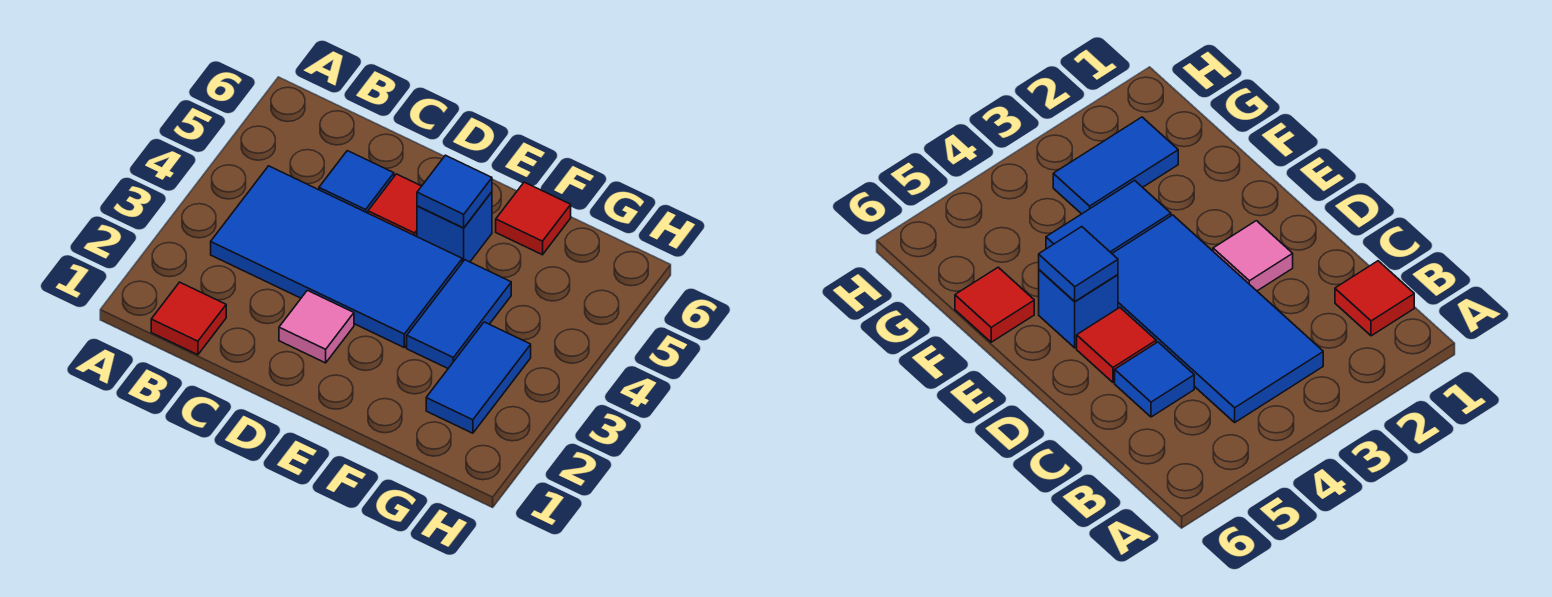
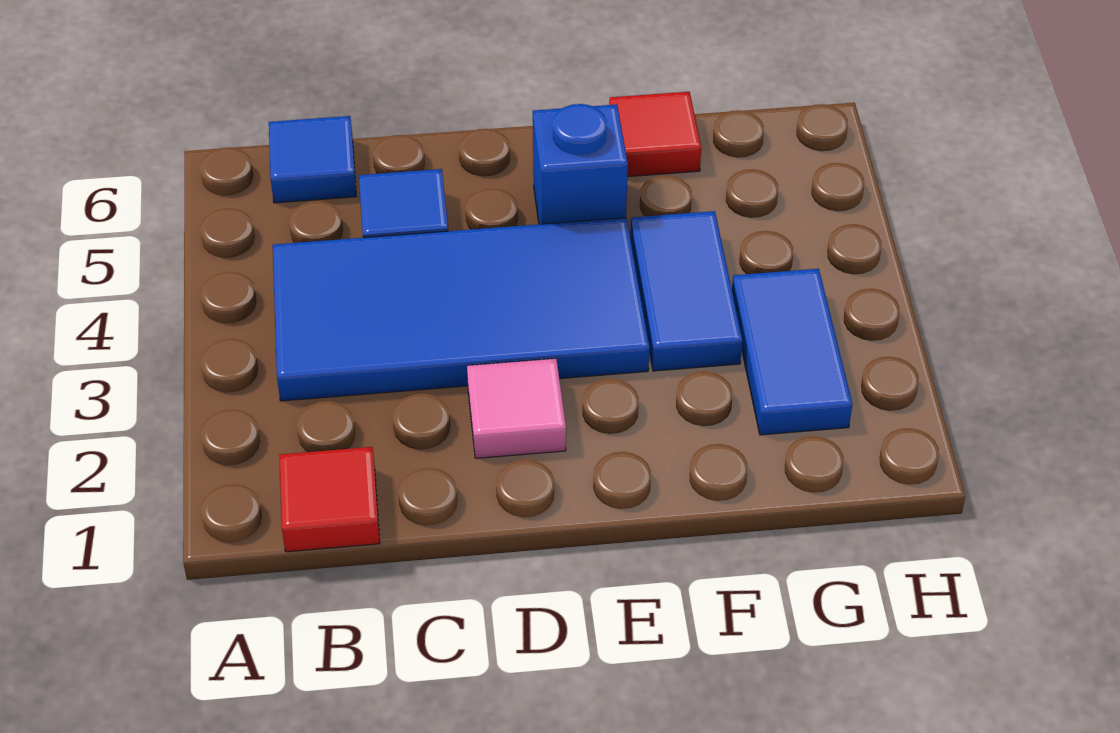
red tile D5 level 1 -> none
blue tile E5 level 2 -> blue tile B6 level 1

